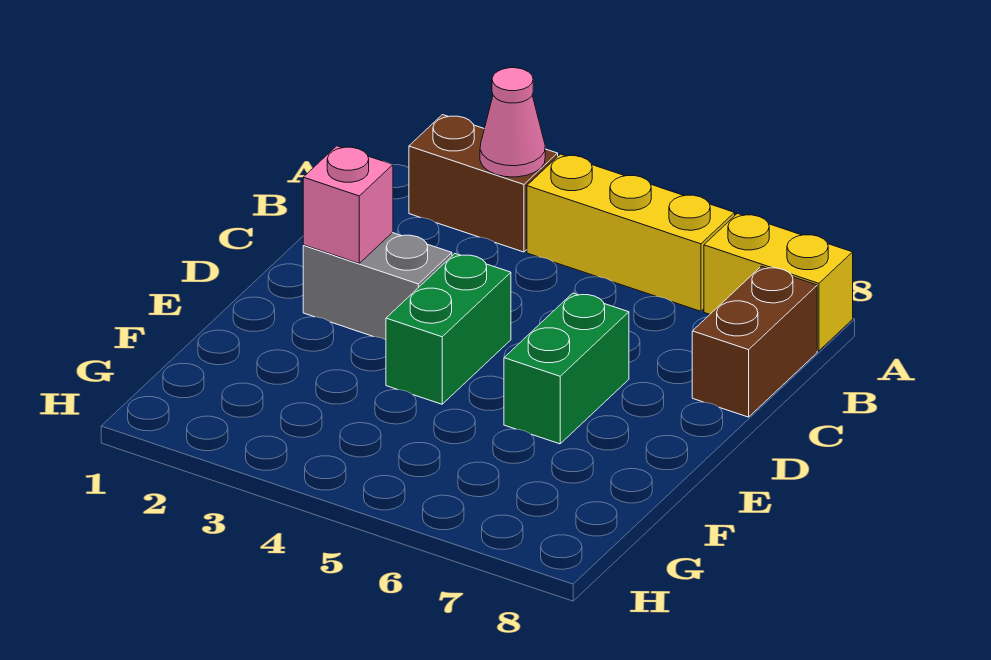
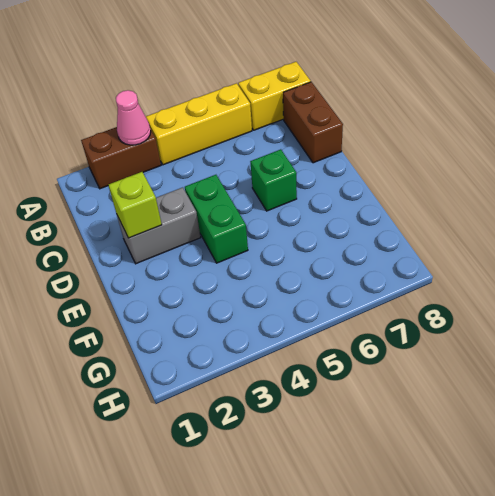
pink brick D2 level 2 -> lime brick D2 level 2
green brick D6:E6 level 1 -> green brick D6 level 1

